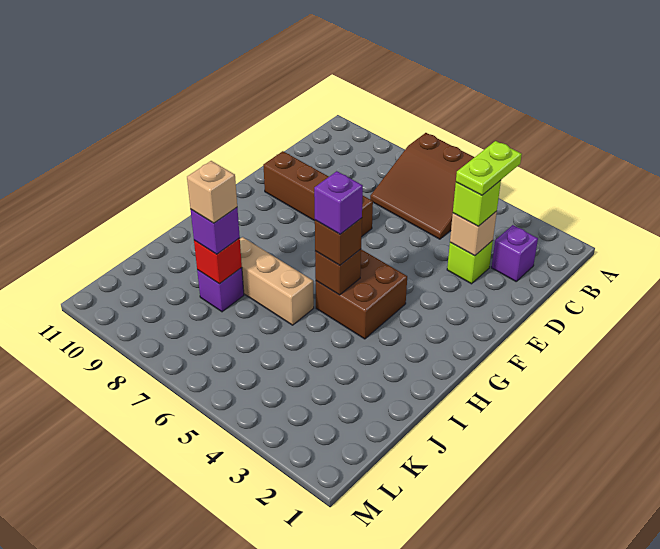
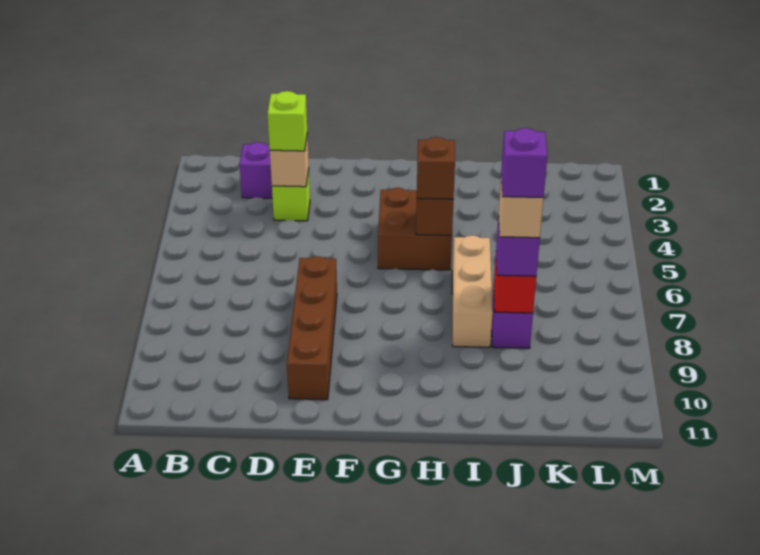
brown slope A5:C7 level 1 top A -> none
lime plate C3:D3 level 4 -> none
purple brick H5 level 4 -> purple brick J8 level 5

